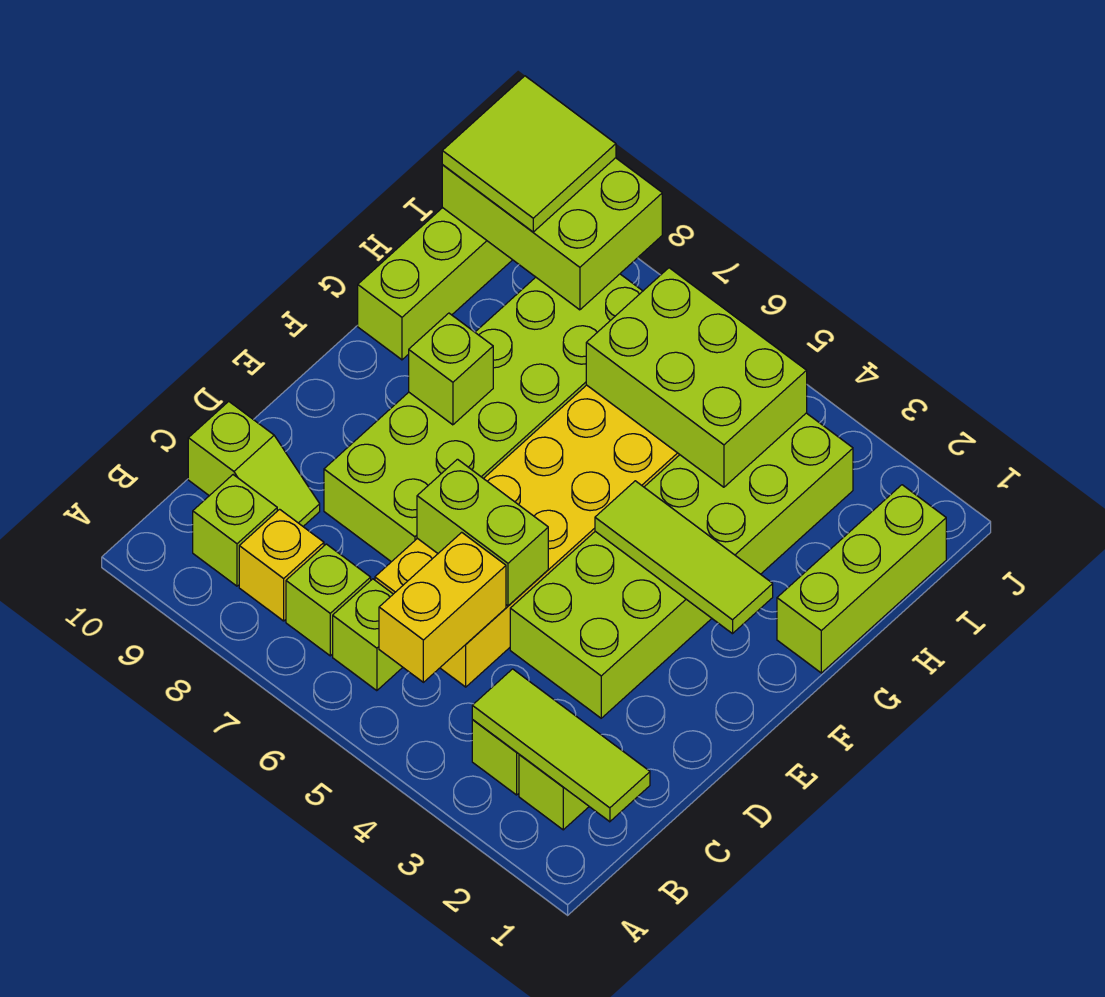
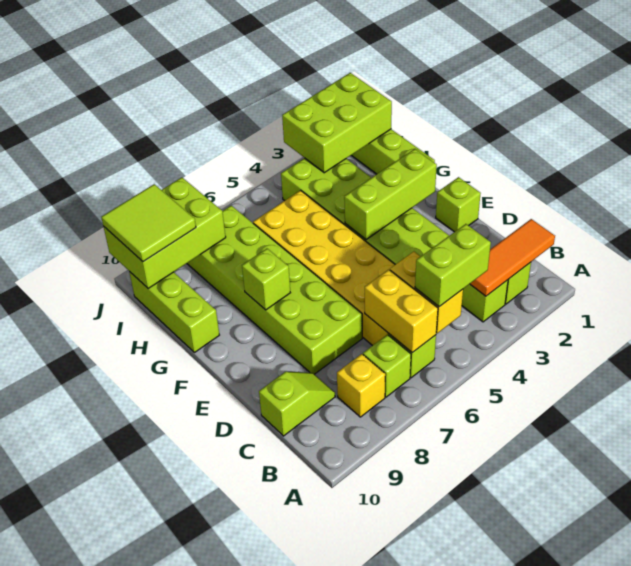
lime tile B1:B3 level 2 -> orange tile B1:B3 level 2
none -> yellow brick B6:C6 level 2
lime brick B9 level 1 -> lime brick E1 level 1
lime brick D5:D6 level 2 -> lime brick B4:B5 level 3
lime tile F2:F4 level 2 -> lime brick F2:F4 level 2
lime brick H4:I6 level 2 -> lime brick I1:J3 level 2

